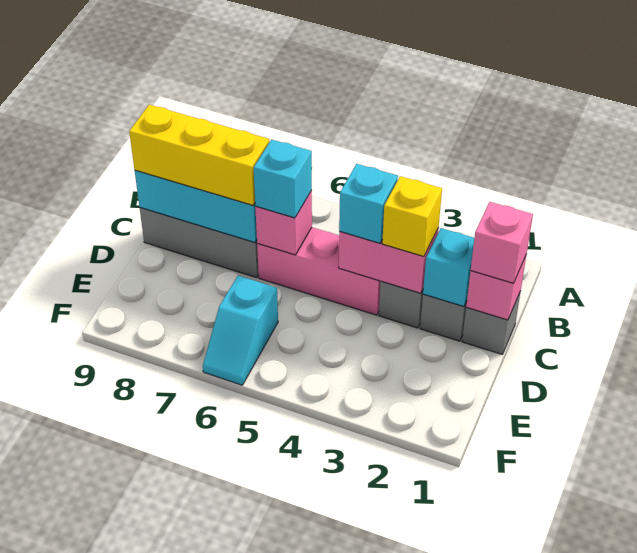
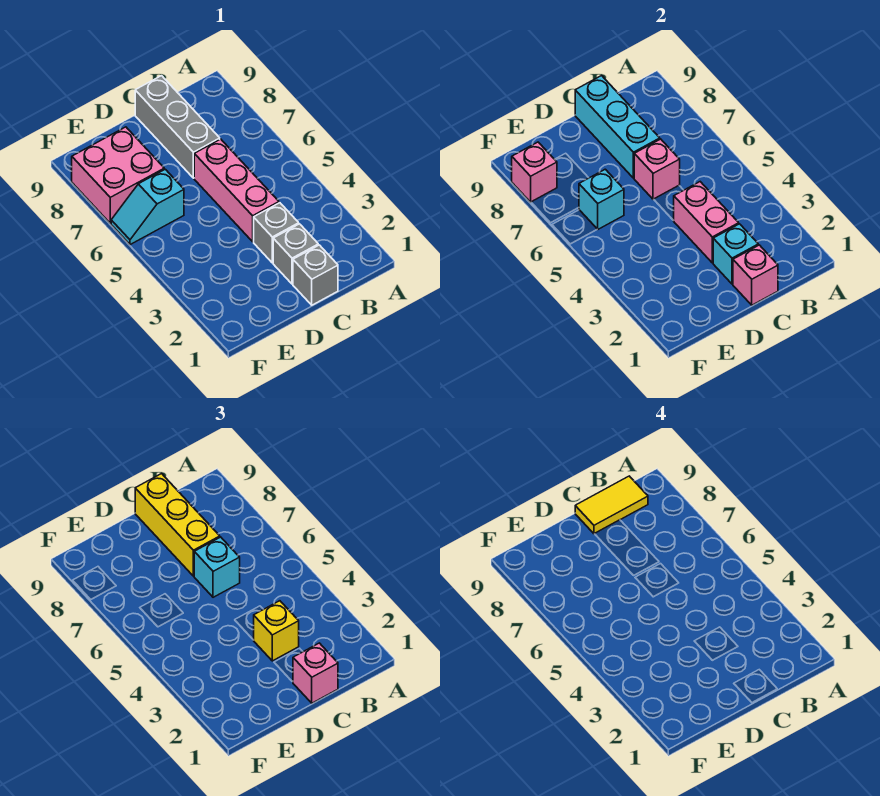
none -> yellow tile B9:C9 level 4
cyan brick C4 level 3 -> cyan brick E6 level 2
none -> pink brick E7:F8 level 1
none -> pink brick F8 level 2

